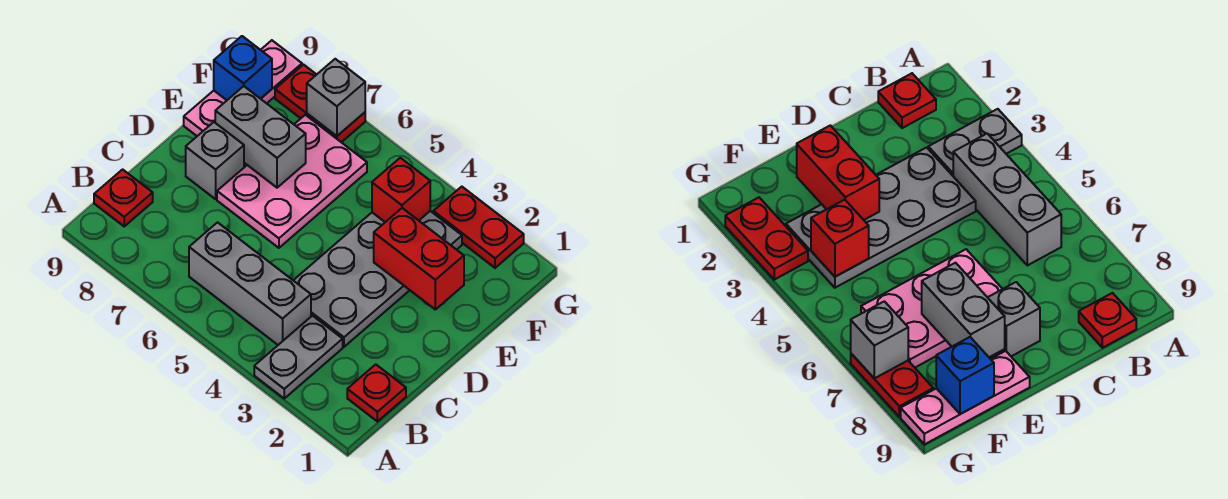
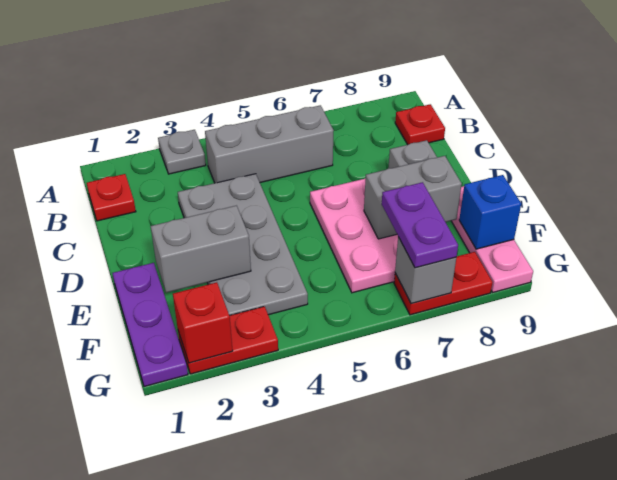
grey plate A3:B3 level 1 -> grey plate A3 level 1
none -> purple plate E1:G1 level 1
red brick E2:E3 level 2 -> grey brick E2:E3 level 2
red brick F4 level 2 -> red brick G2 level 2
none -> purple plate F7:G7 level 3

